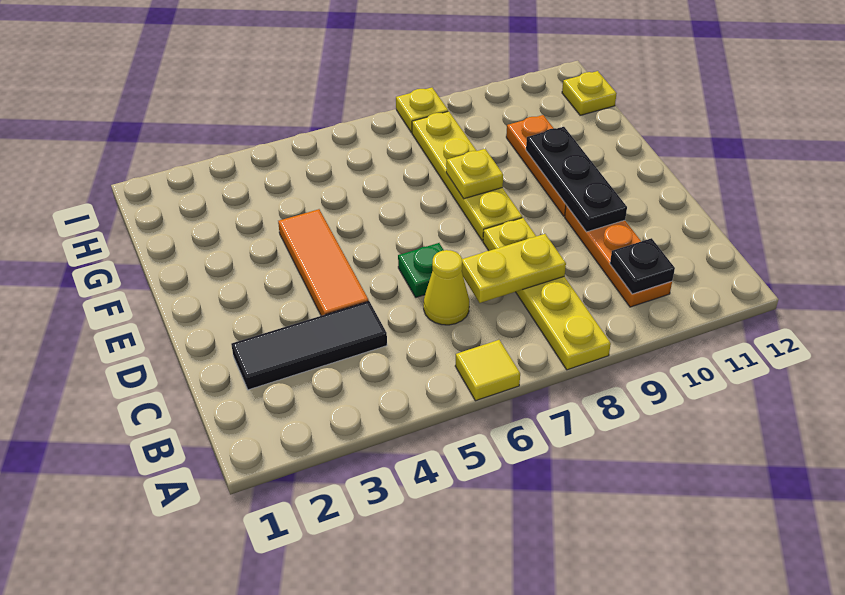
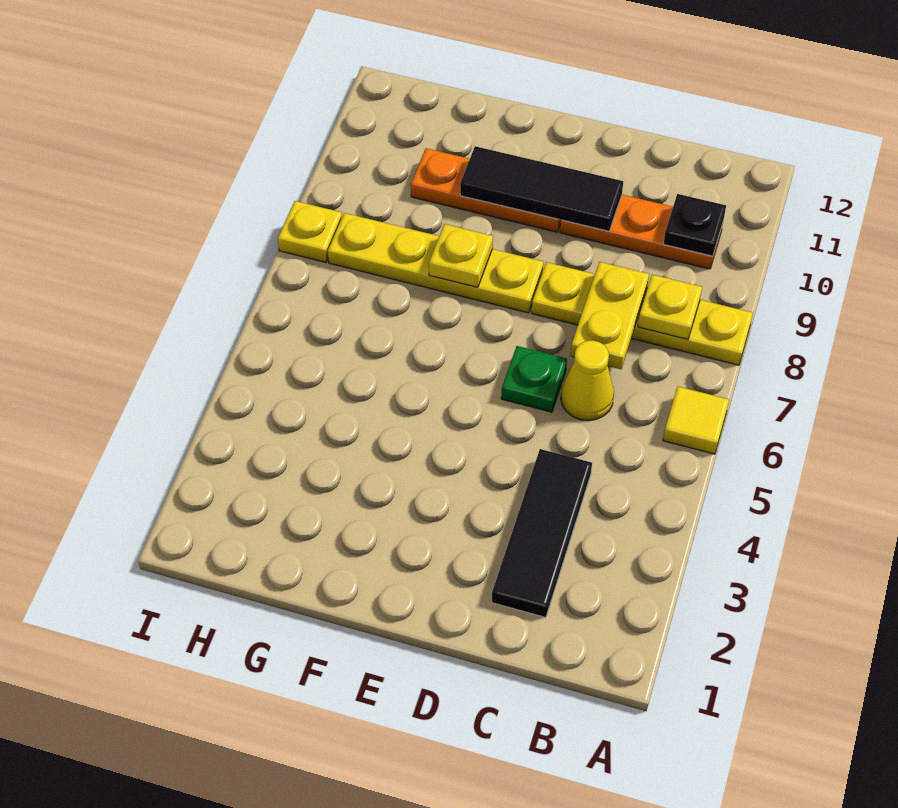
orange tile D4:F4 level 1 -> none
black plate D10:F10 level 2 -> black tile D10:F10 level 2
yellow plate H12 level 1 -> yellow plate B8 level 2

